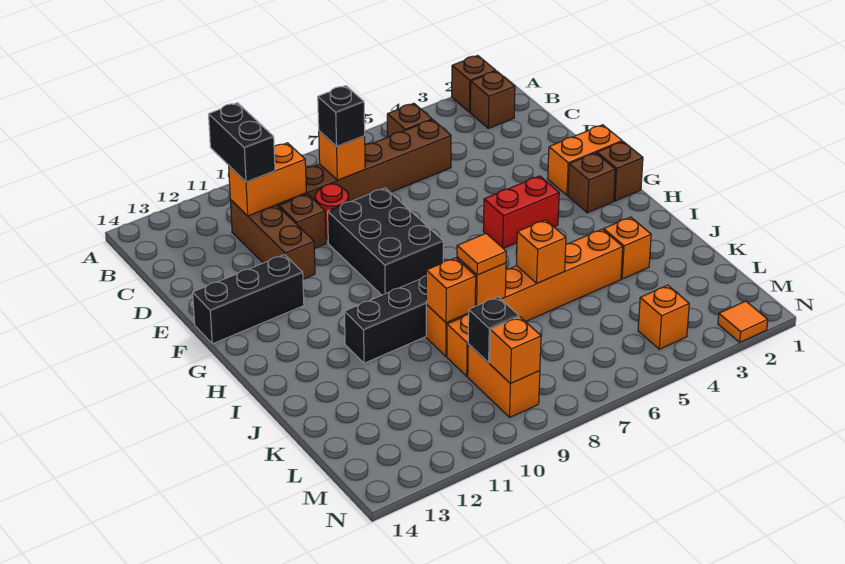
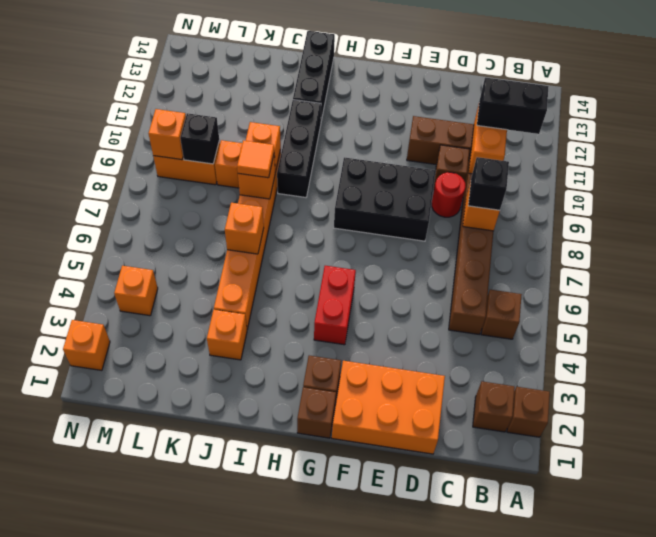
orange brick F1:F2 level 1 -> orange brick D1:F2 level 1
black brick F12:F14 level 1 -> black brick I12:I14 level 1
orange tile N2 level 1 -> orange brick N2 level 1

